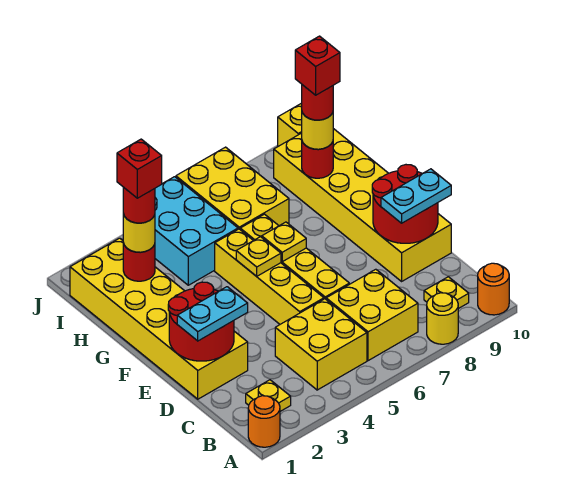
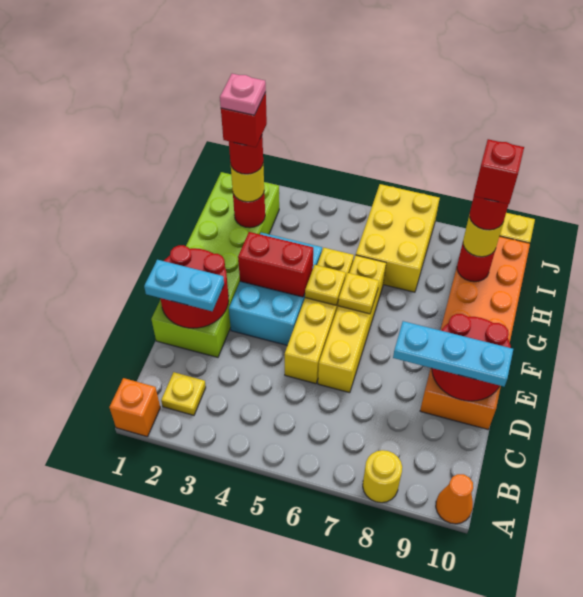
orange round brick A1 level 1 -> orange brick A1 level 1
orange round brick A10 level 1 -> orange cone A10 level 1
yellow brick B4:C5 level 1 -> none
yellow brick B6:C7 level 1 -> none
yellow plate B9 level 1 -> none
yellow brick D1:I2 level 1 -> lime brick D1:I2 level 1
yellow brick D9:I10 level 1 -> orange brick D9:I10 level 1
cyan plate D9:D10 level 3 -> cyan plate D8:D10 level 3
none -> red brick F3:F4 level 2
none -> pink plate H2 level 6
cyan brick H4:J5 level 1 -> cyan brick E3:G4 level 1

